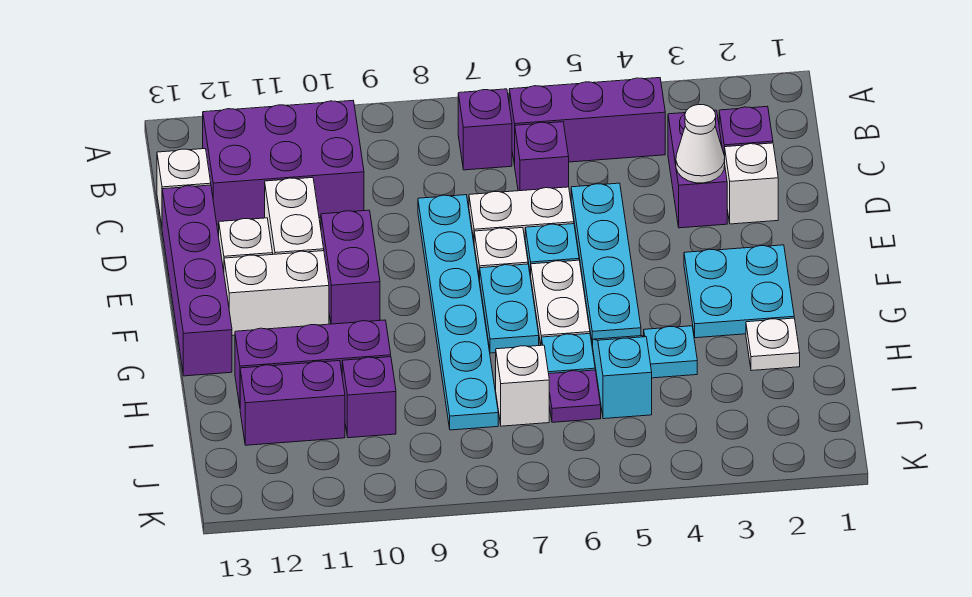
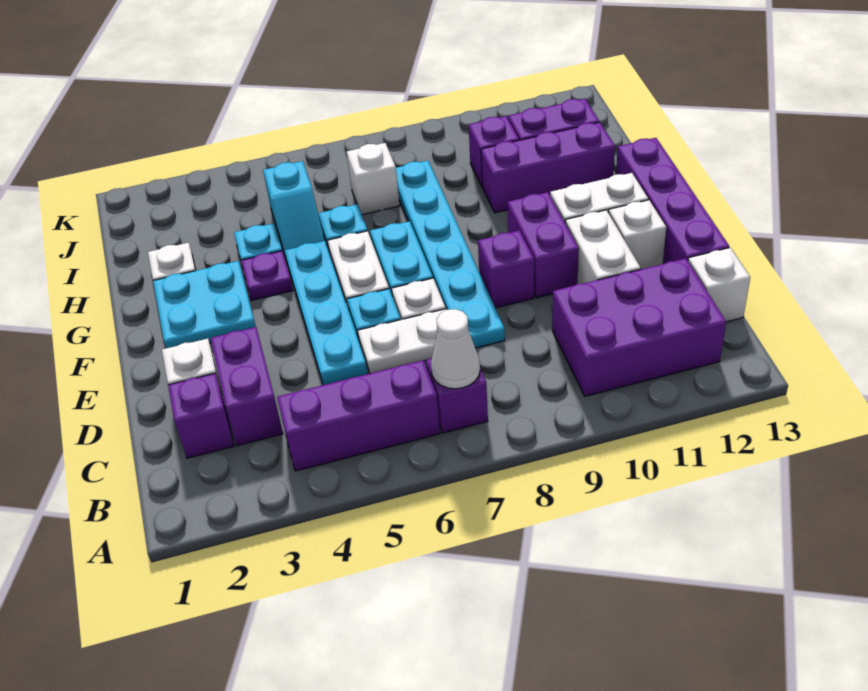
purple brick C6 level 1 -> purple brick E9 level 1
white cone D3 level 2 -> white cone B7 level 2
purple plate I6 level 1 -> purple plate G4 level 1

